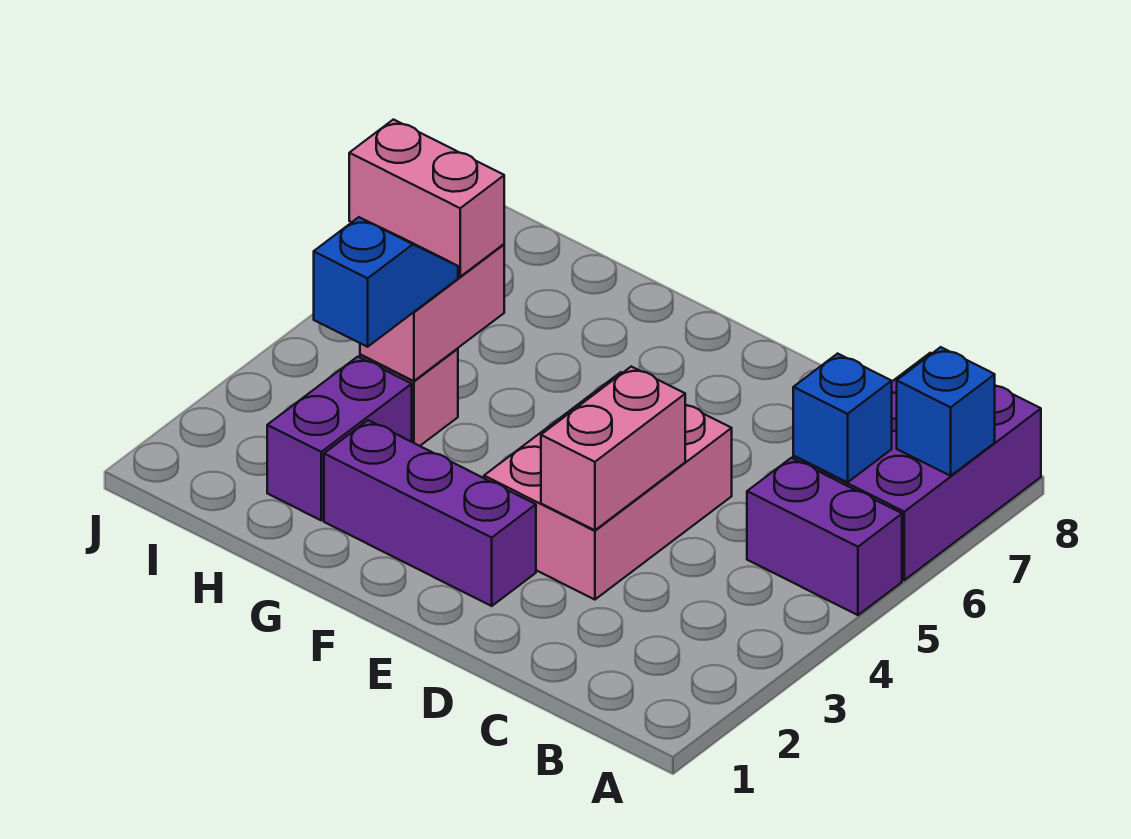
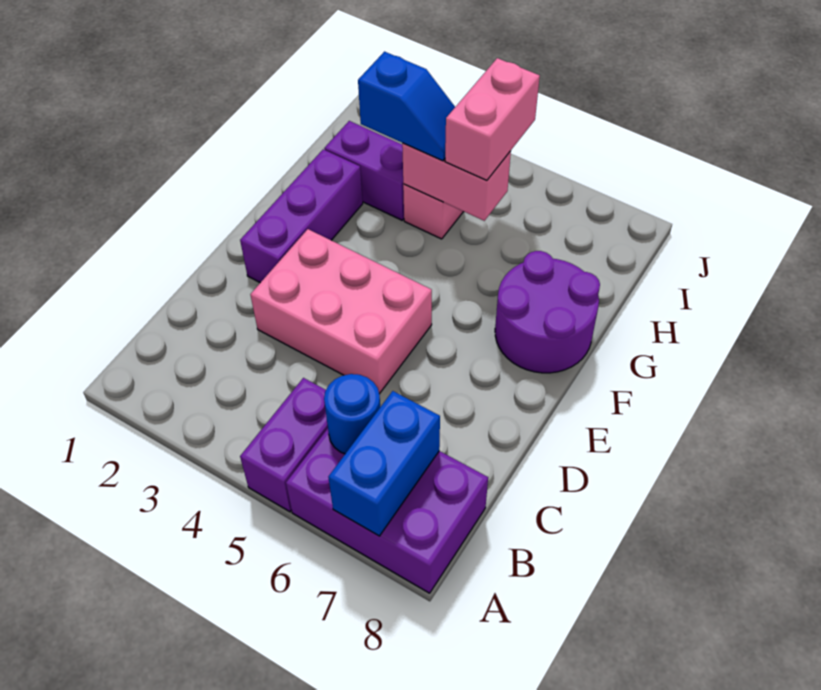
blue brick A7 level 2 -> blue brick A7:B7 level 2
blue brick B6 level 2 -> blue round brick B6 level 2
pink brick D3:D4 level 2 -> none
none -> purple round brick F7:G8 level 1

